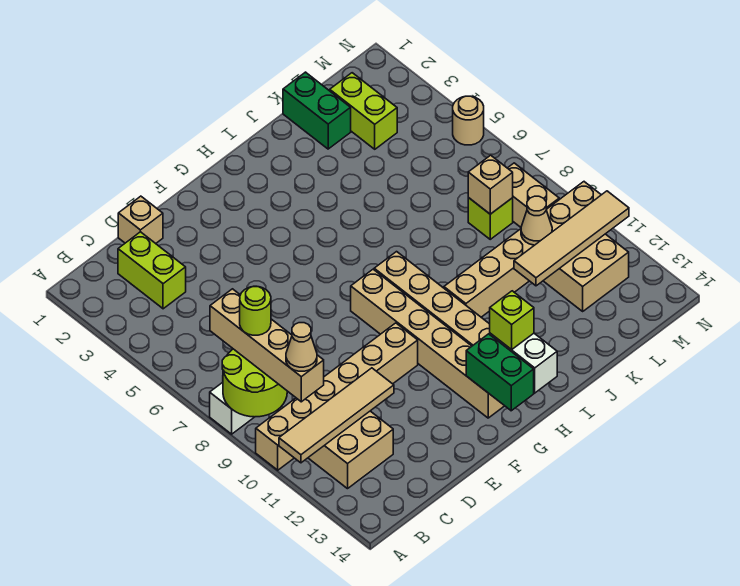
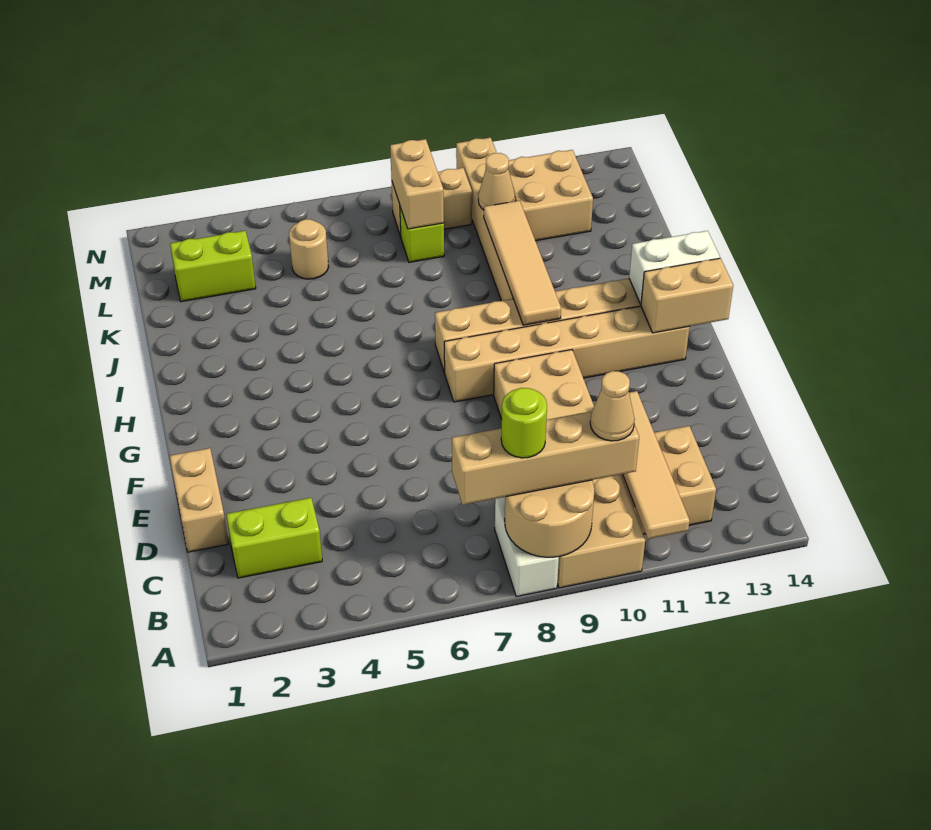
lime round brick A8:B9 level 2 -> tan round brick A8:B9 level 2
tan brick A10:F10 level 1 -> tan brick A9:F10 level 1
tan brick D1 level 1 -> tan brick D1:E1 level 1
green brick G13:G14 level 2 -> tan brick G13:G14 level 2
lime brick H13 level 3 -> none
green brick K1:K2 level 1 -> none
tan tile K11:N11 level 2 -> tan tile H10:K10 level 2
tan brick L8 level 2 -> tan brick L8:M8 level 2
tan round brick N5 level 1 -> tan round brick L5 level 1

